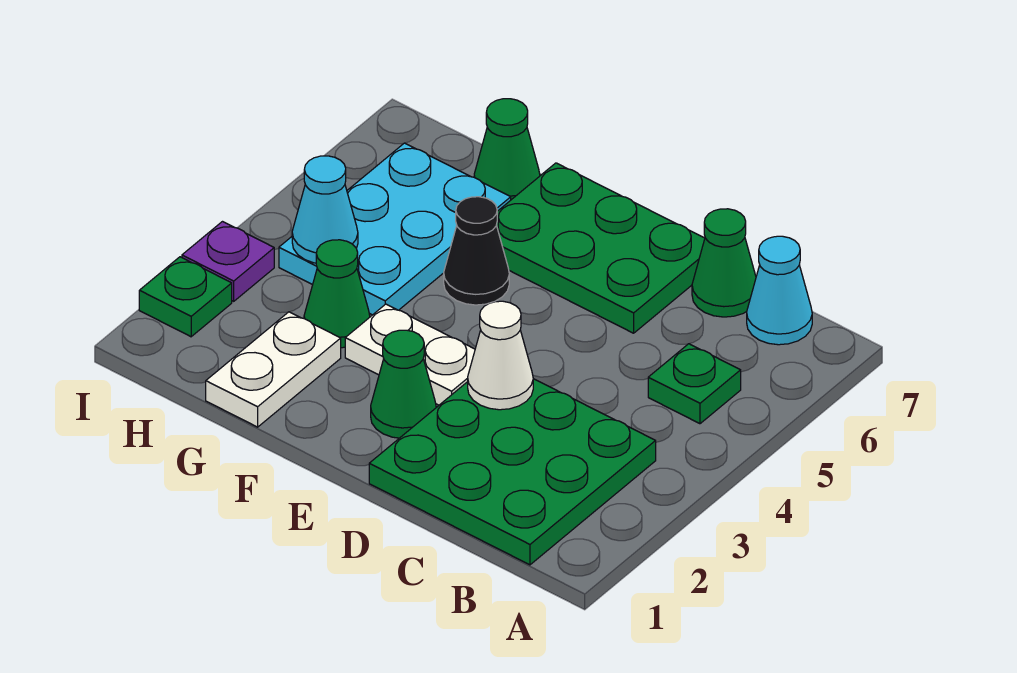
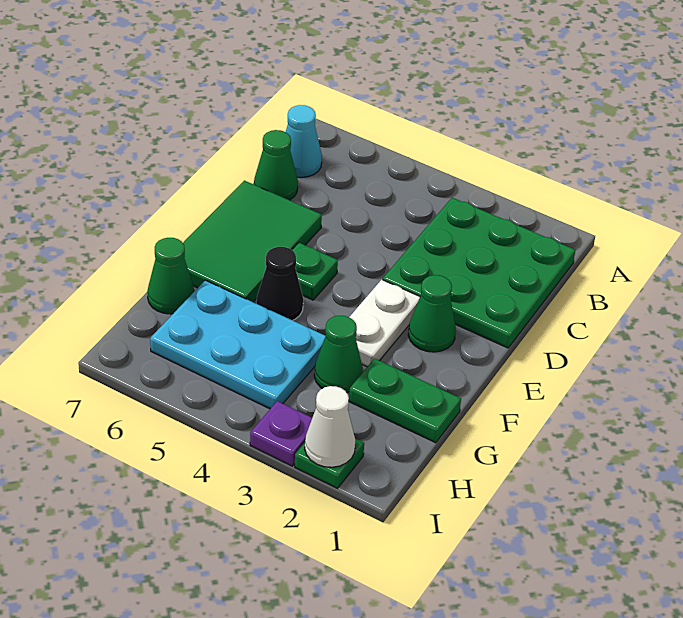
green plate B5 level 1 -> green plate E5 level 1
white cone D3 level 2 -> white cone I2 level 2
green plate D6:F7 level 1 -> green tile D6:F7 level 1
white plate G1:G2 level 1 -> green plate G1:G2 level 1
cyan cone H4 level 2 -> none

